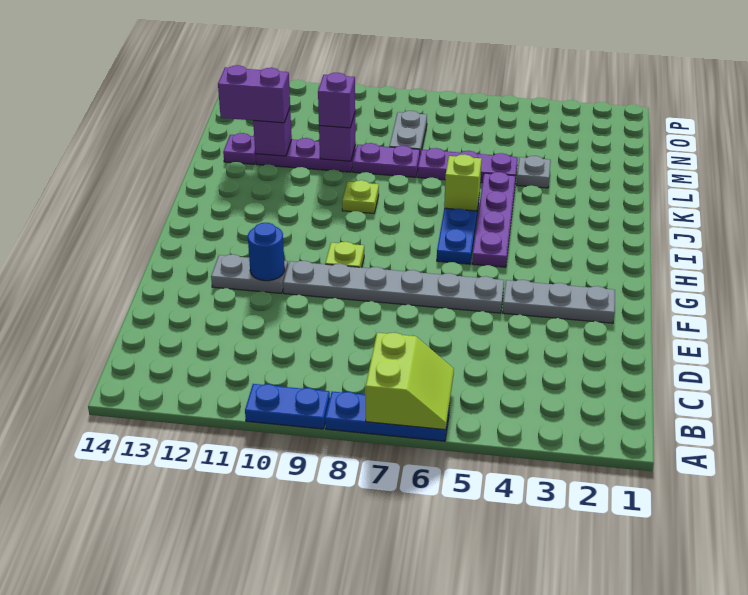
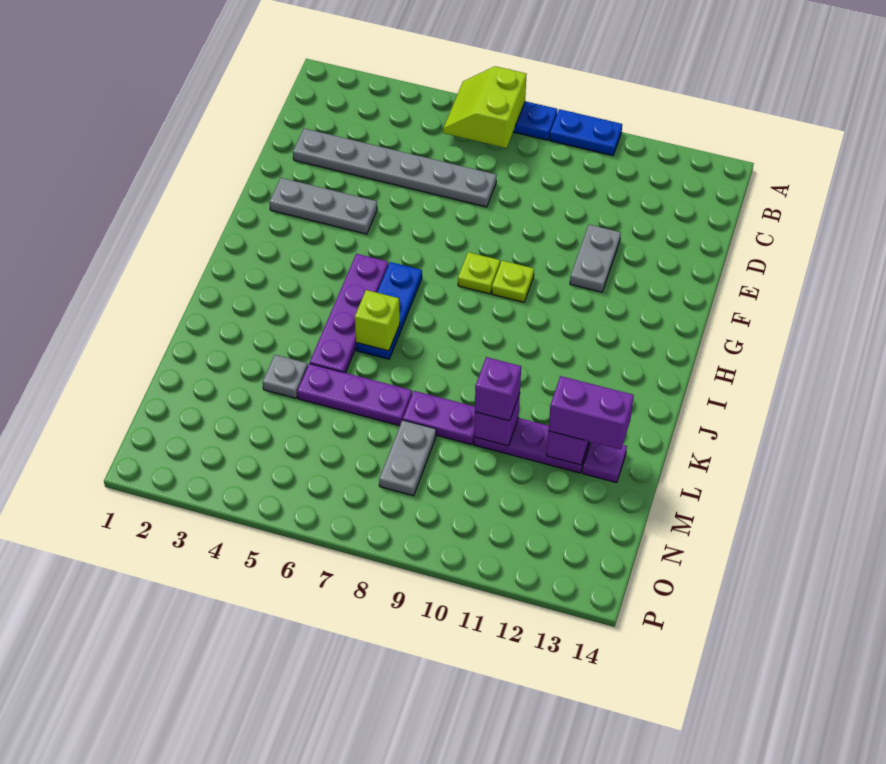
grey plate F5:F10 level 1 -> grey plate D2:D7 level 1
grey plate F11:F12 level 1 -> grey plate E11:F11 level 1
blue round brick F11 level 2 -> none
lime plate J9 level 1 -> lime plate G8 level 1

